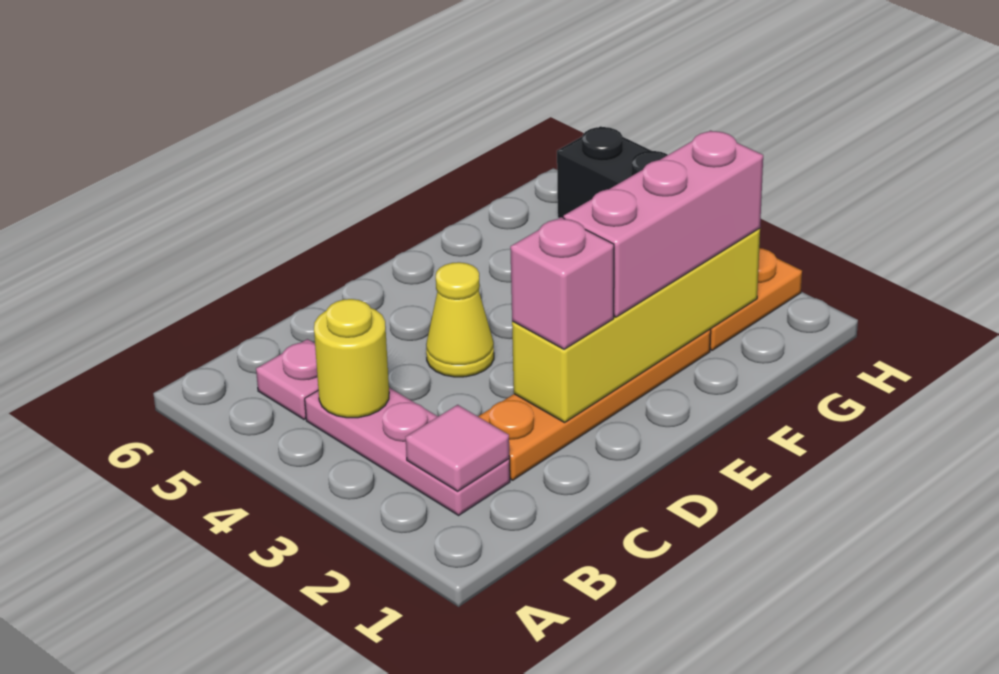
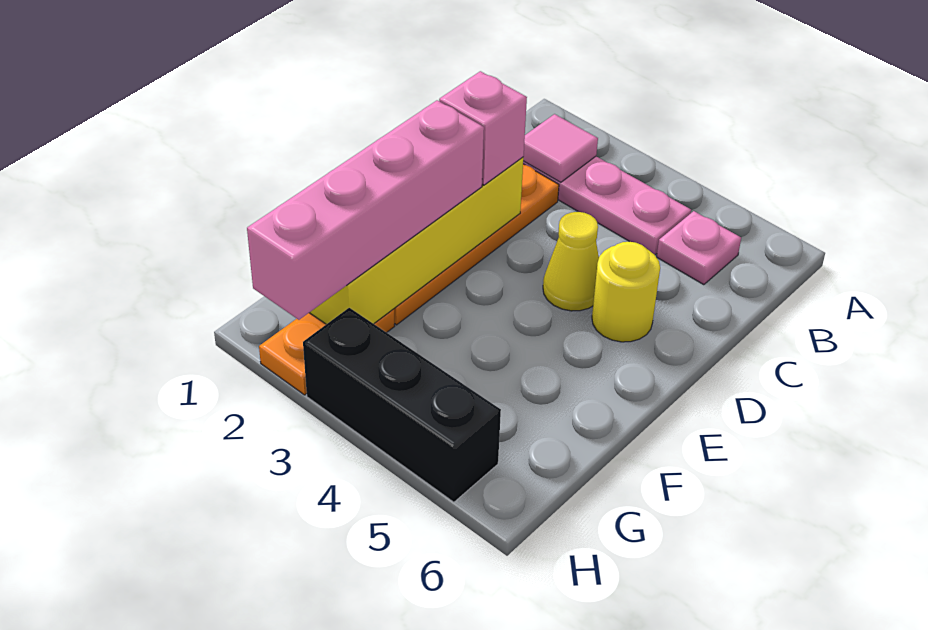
yellow round brick B4 level 2 -> yellow round brick D5 level 1
pink brick E2:G2 level 3 -> pink brick E2:H2 level 3

